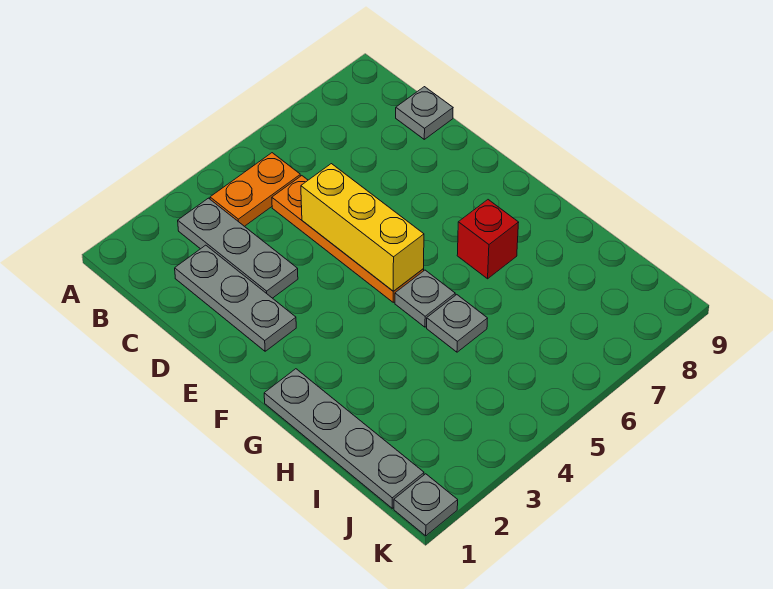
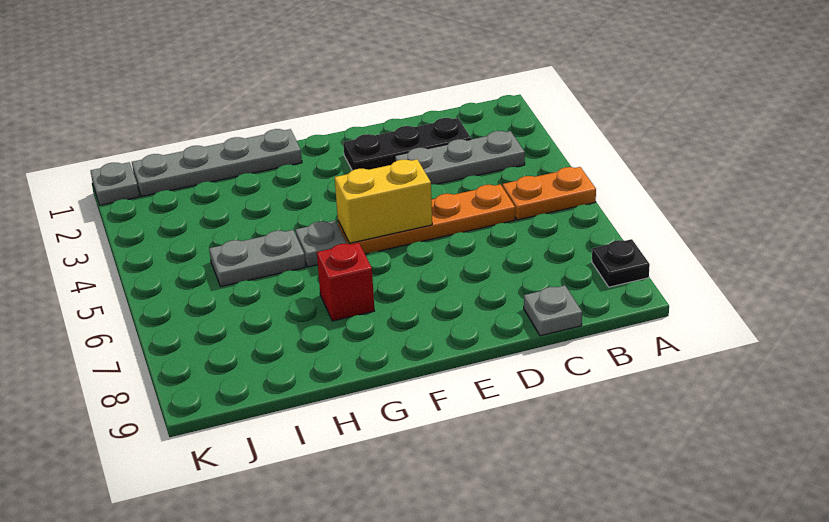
none -> black plate A8 level 1
orange plate B4:B5 level 1 -> orange plate A5:B5 level 1
grey plate C2:E2 level 1 -> black plate C2:E2 level 1
yellow brick D5:F5 level 2 -> yellow brick E5:F5 level 2
grey plate H5 level 1 -> grey plate H5:I5 level 1

